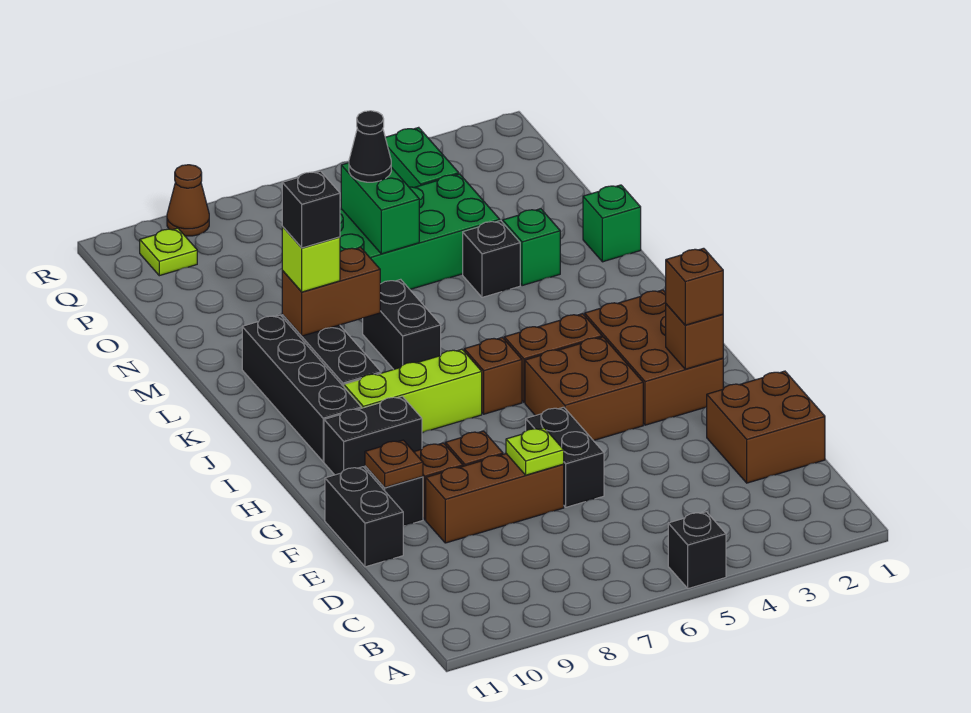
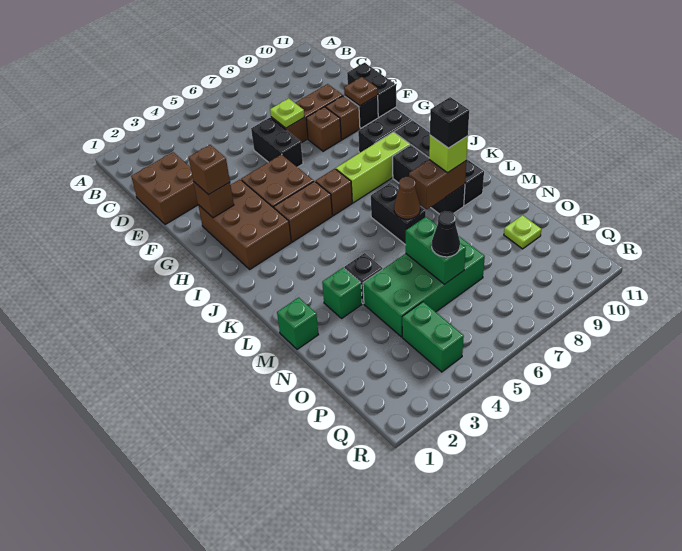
black brick A5 level 1 -> none
lime plate Q10 level 1 -> lime plate O10 level 1
brown cone R9 level 1 -> brown cone L7 level 2

